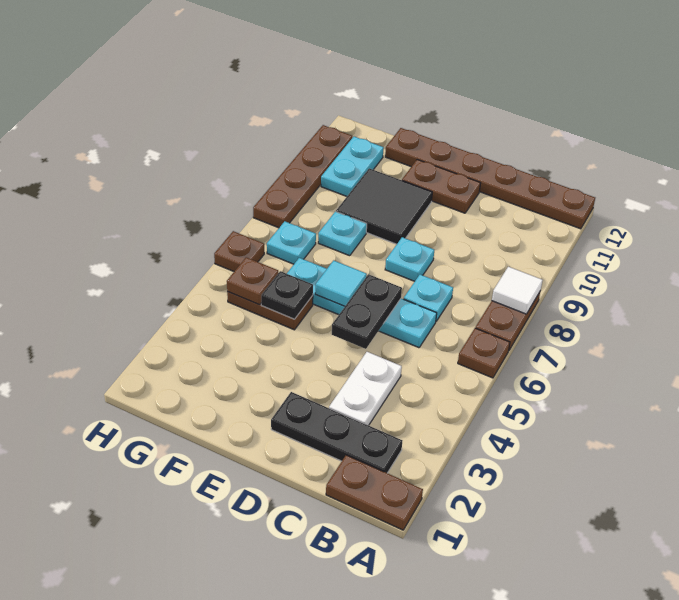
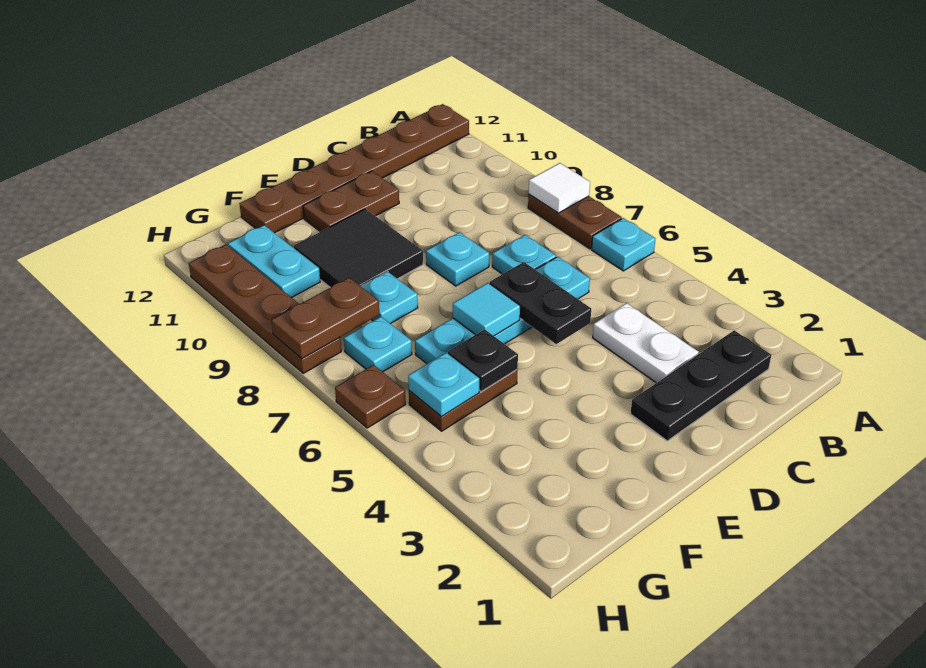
brown plate A1:B1 level 1 -> brown plate G8:H8 level 2
brown plate A6 level 1 -> cyan plate A6 level 1
brown plate G5 level 2 -> cyan plate G5 level 2

